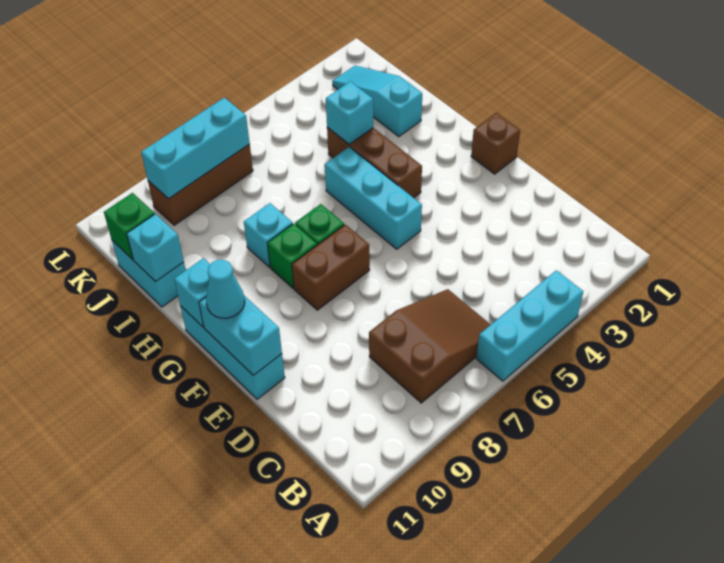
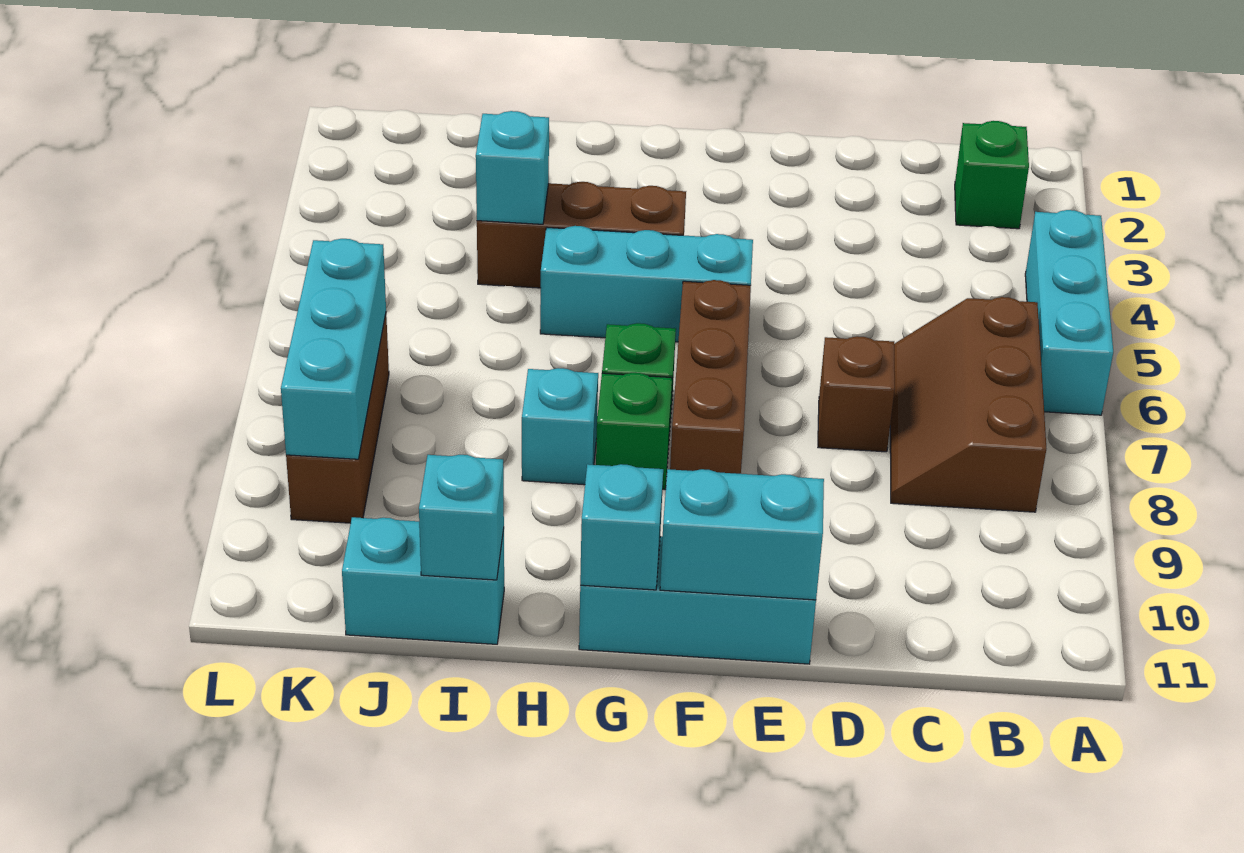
brown slope B6:C8 level 1 top 8 -> brown slope B6:C8 level 1 top B
brown brick F1 level 1 -> brown brick D7 level 1
brown brick F7:F8 level 1 -> brown brick F6:F8 level 1
cyan cone F11 level 3 -> none
cyan slope I2:K2 level 1 top I -> none
green brick J11 level 2 -> green brick B2 level 1

